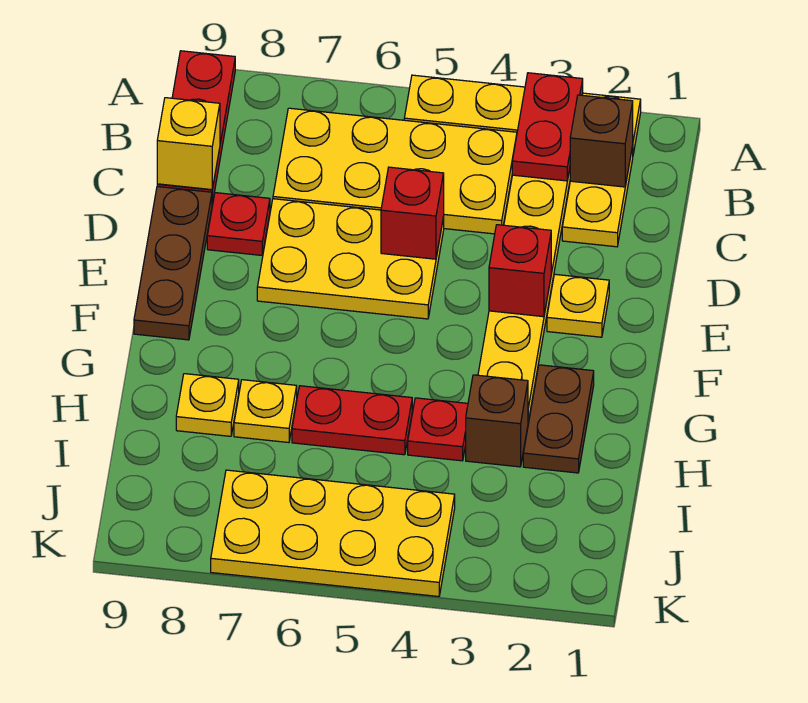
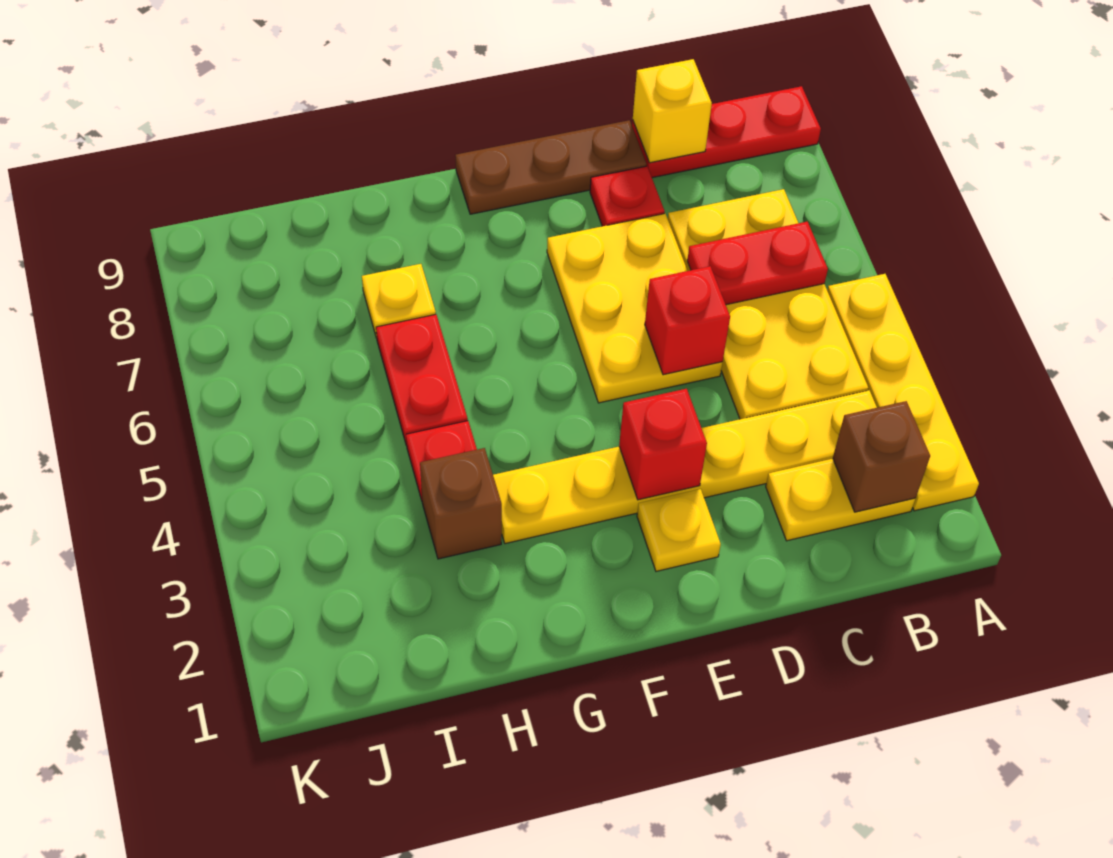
red plate A3:B3 level 2 -> red plate B6:C6 level 2
brown plate G2:H2 level 1 -> none
yellow plate H8 level 1 -> none
yellow plate J4:K7 level 1 -> none

